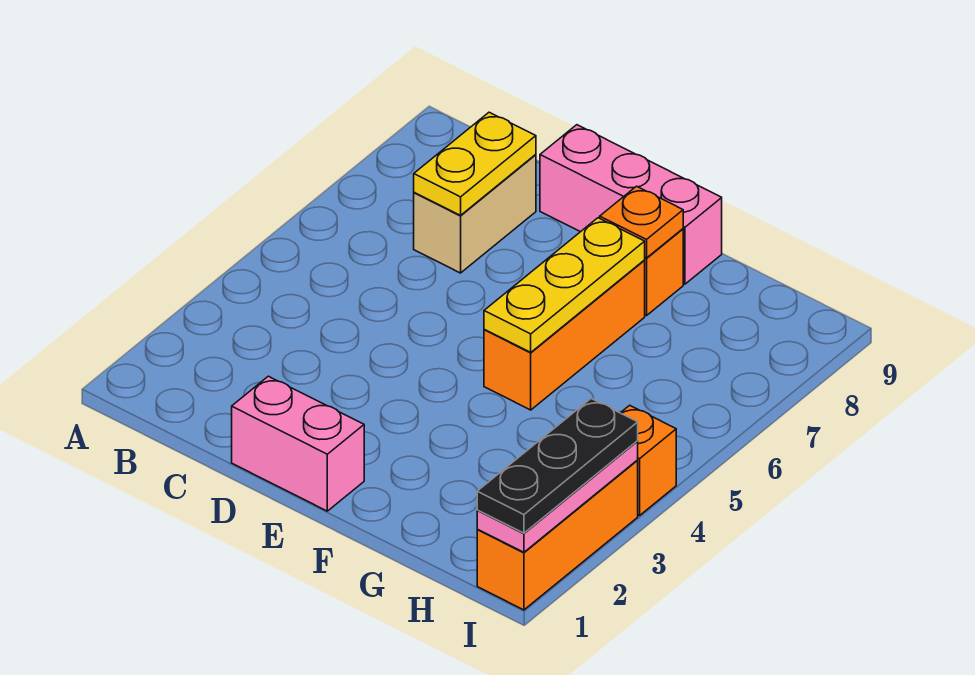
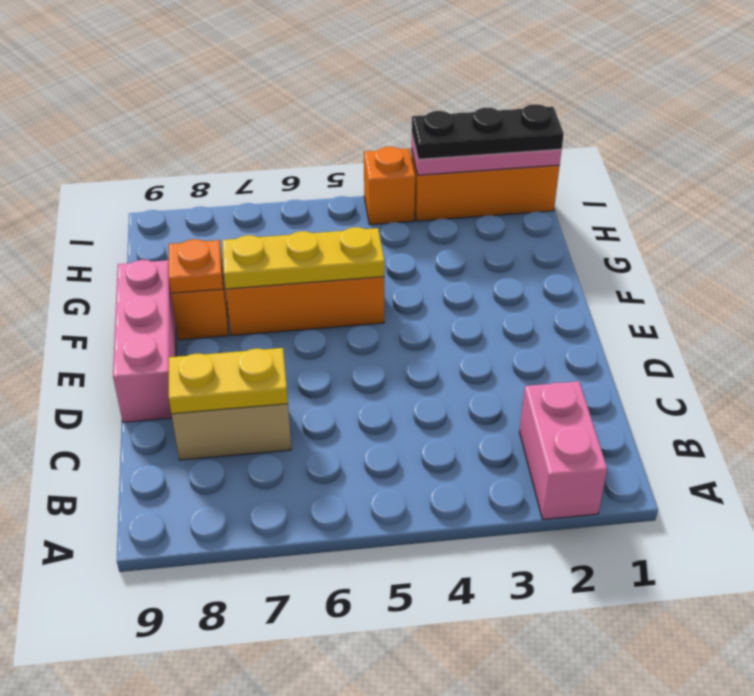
pink brick D1:E1 level 1 -> pink brick A2:B2 level 1

